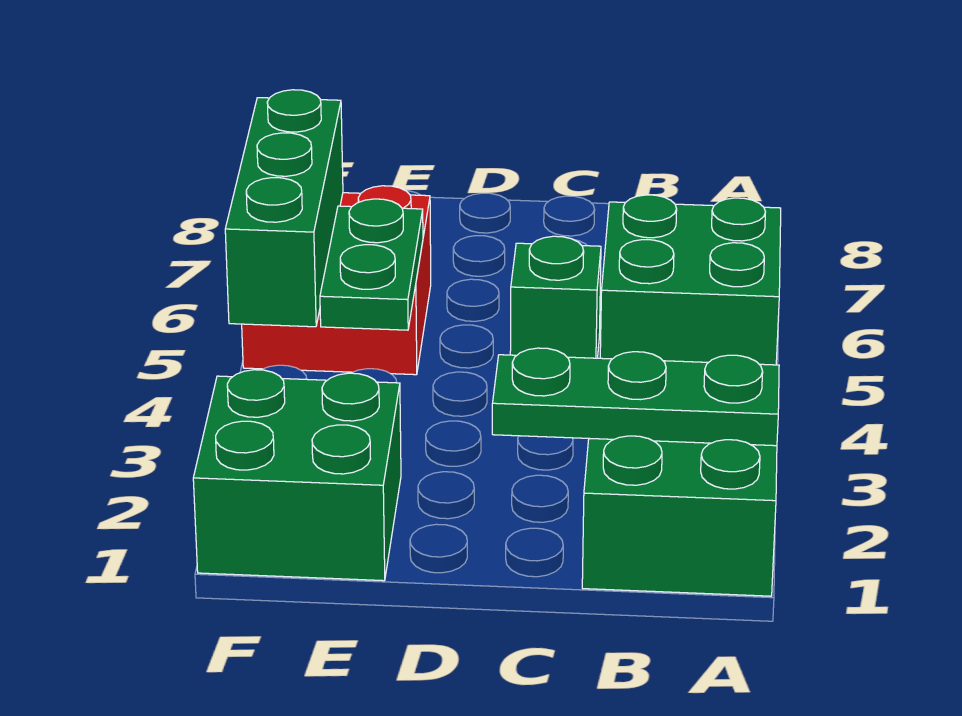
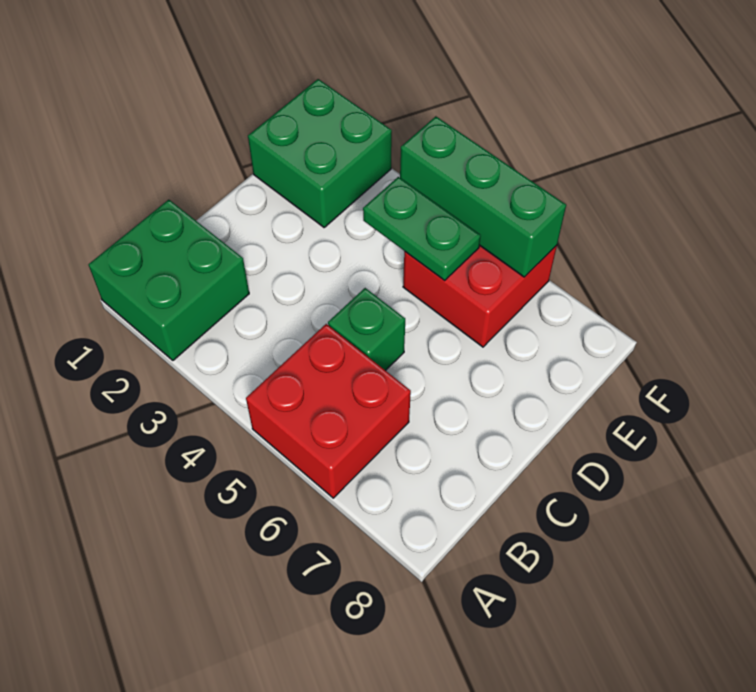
green plate A2:C2 level 2 -> none
green brick A5:B6 level 1 -> red brick A5:B6 level 1

